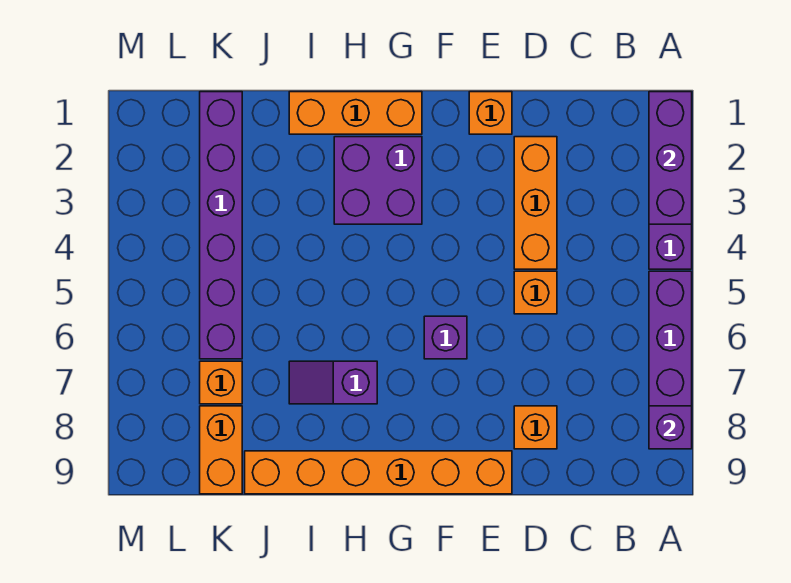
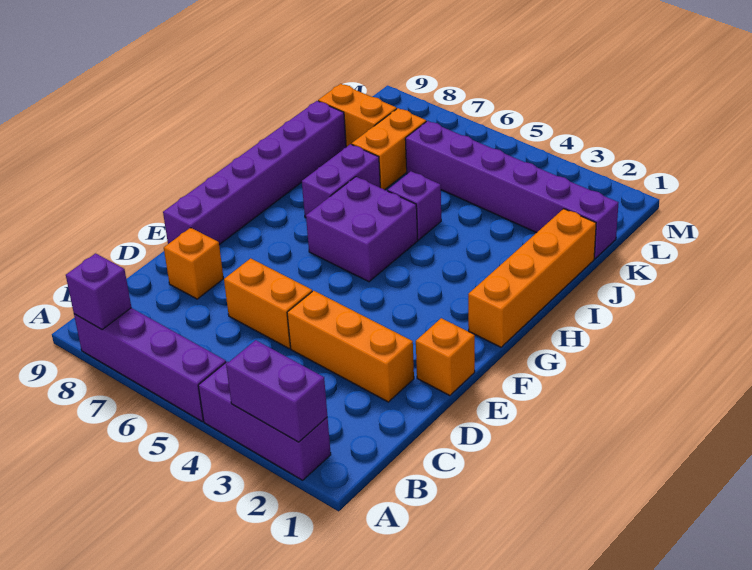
purple brick A1:A3 level 2 -> purple brick A2:A3 level 2
orange brick D5 level 1 -> orange brick D5:D6 level 1
orange brick E9:J9 level 1 -> purple brick E9:J9 level 1
purple brick F6 level 1 -> purple brick I5 level 1
orange brick G1:I1 level 1 -> orange brick G1:J1 level 1
purple brick G2:H3 level 1 -> purple brick G5:H6 level 1
purple slope H7:I7 level 1 top H -> purple brick H7:I7 level 1
orange brick K7 level 1 -> orange brick J7:K7 level 1

